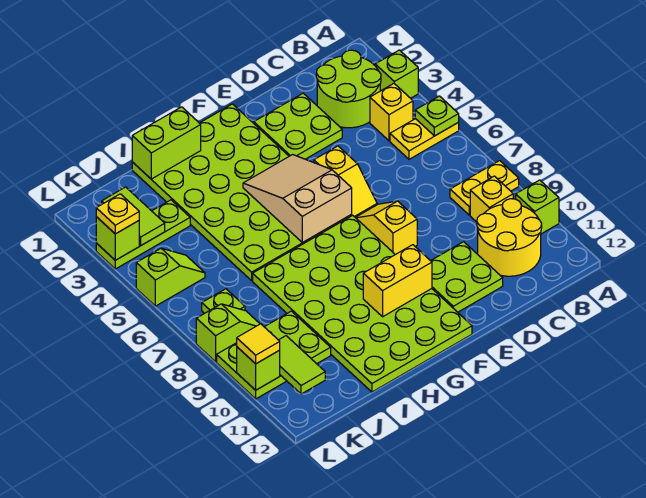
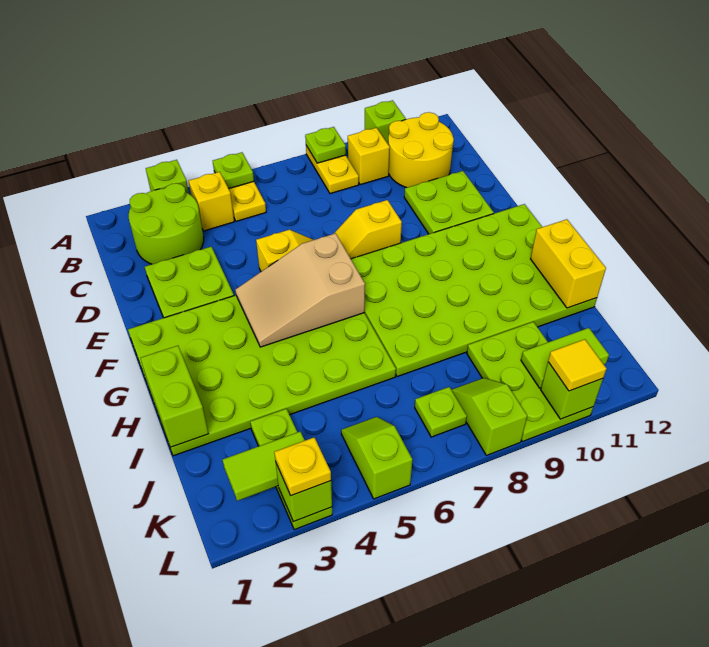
none -> lime plate A8 level 2
yellow brick F10:G10 level 2 -> yellow brick H12:I12 level 2

